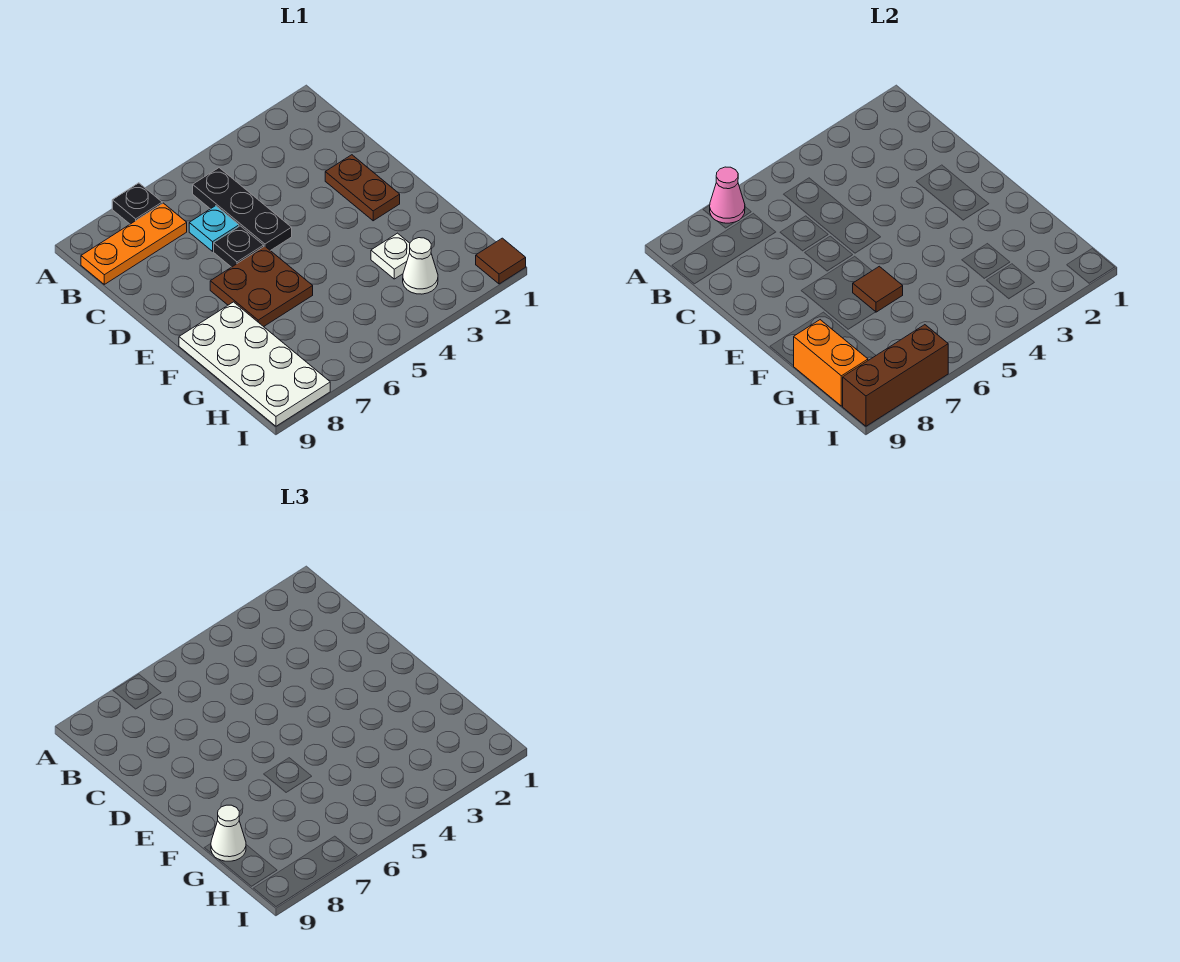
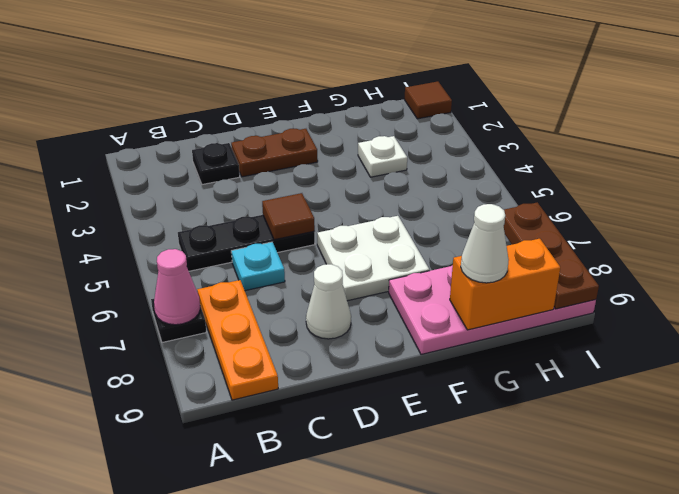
black plate D6 level 1 -> black plate C2 level 1
brown plate E6:F7 level 1 -> white plate E6:F7 level 1
brown tile F6 level 2 -> brown tile D5 level 2
white plate F8:I9 level 1 -> pink plate F8:I9 level 1
white cone H3 level 1 -> white cone D8 level 1
brown brick I7:I9 level 2 -> brown plate I7:I9 level 2

